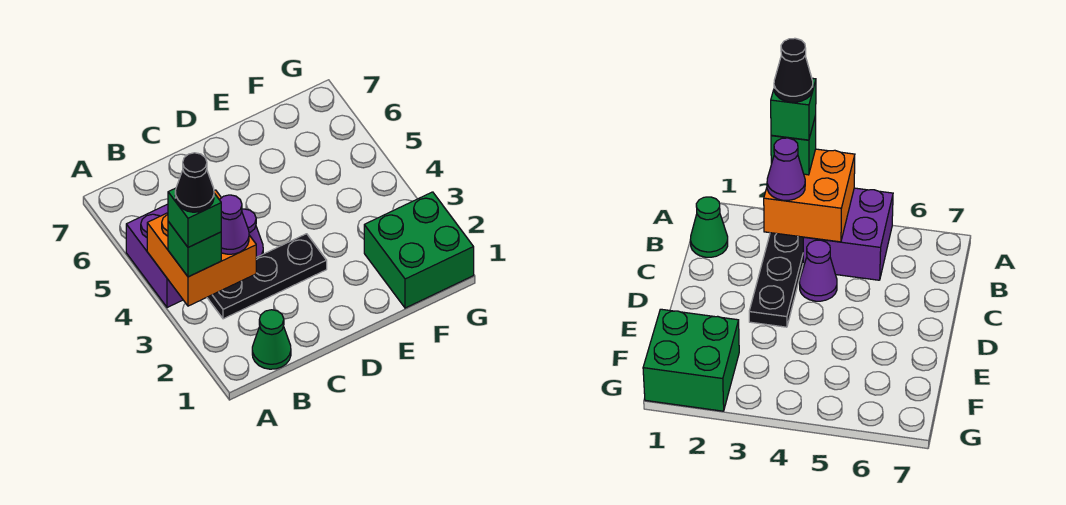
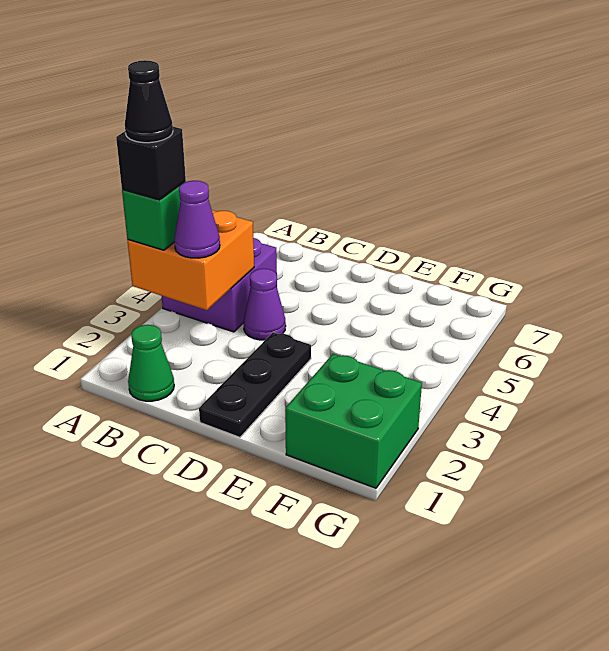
green brick A3 level 4 -> black brick A3 level 4
black plate B3:D3 level 1 -> black plate D1:D3 level 1

